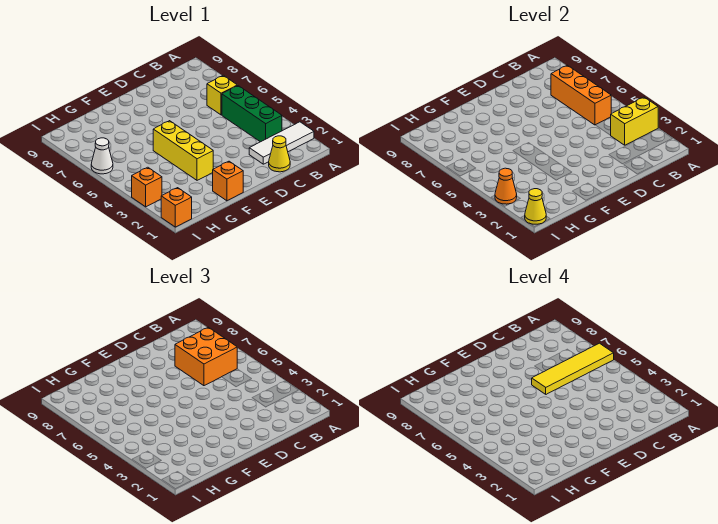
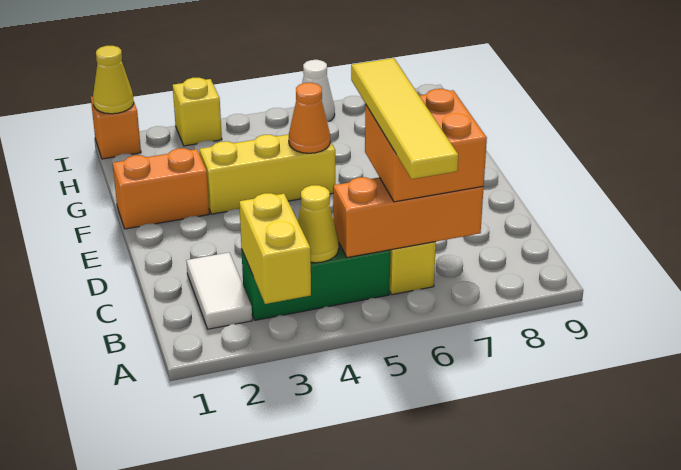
white tile A2:C2 level 1 -> white tile B2:C2 level 1
yellow cone C1 level 1 -> yellow cone B4 level 2
orange brick F1 level 1 -> orange brick F1:F2 level 1
orange brick I3 level 1 -> yellow brick I3 level 1
orange cone I3 level 2 -> orange cone F5 level 2

